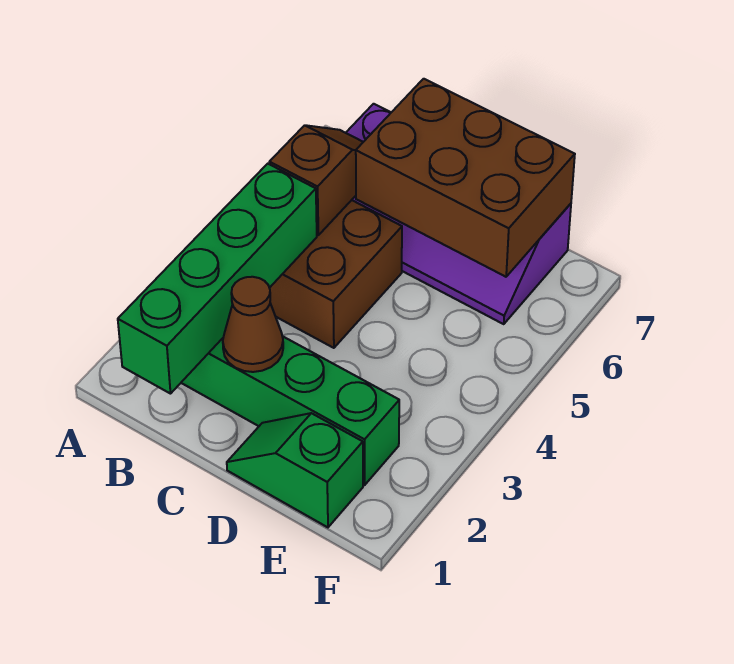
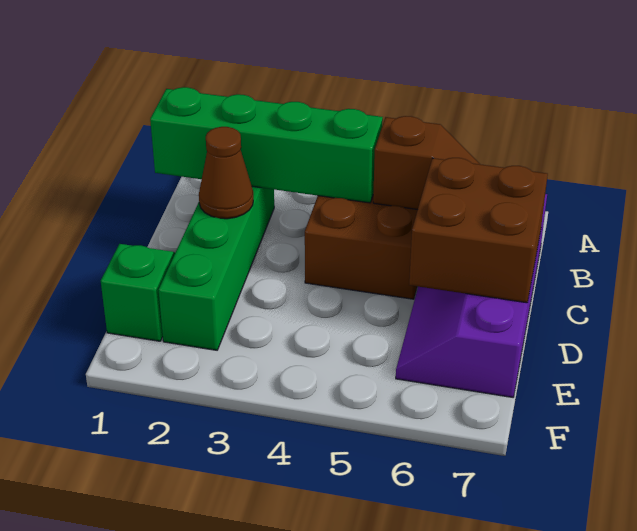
brown brick C6:E7 level 2 -> brown brick C6:D7 level 2

